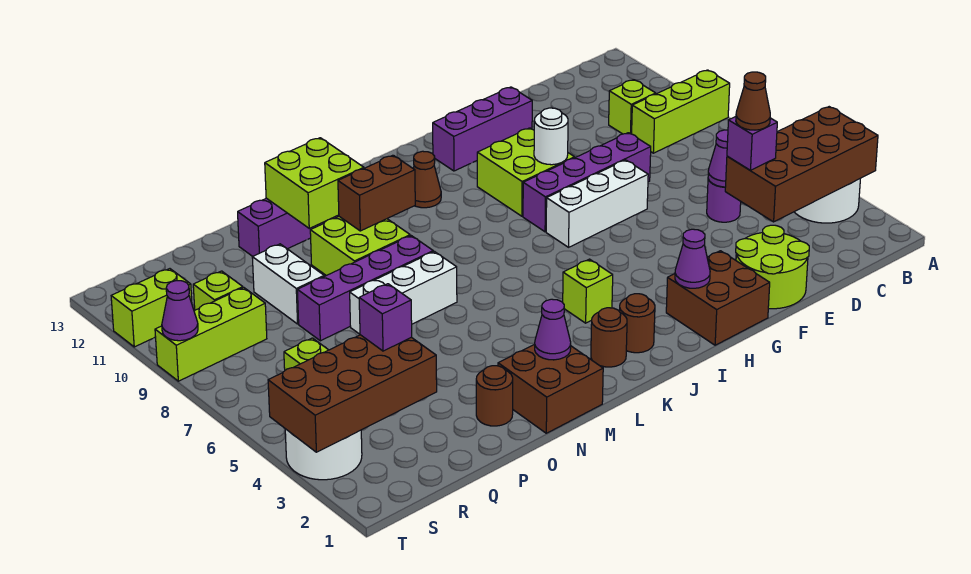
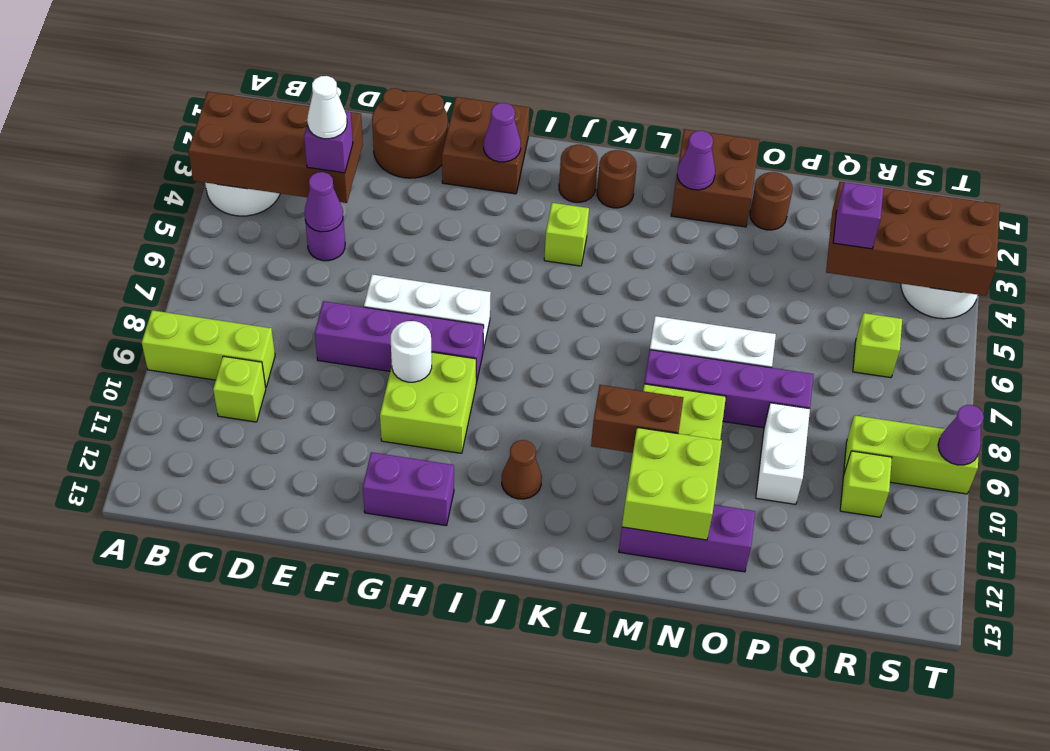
brown cone D4 level 4 -> white cone D4 level 4
lime round brick E1:F2 level 1 -> brown round brick E1:F2 level 1
purple brick F12:H12 level 1 -> purple brick G12:H12 level 1
lime brick S11:T11 level 1 -> none

